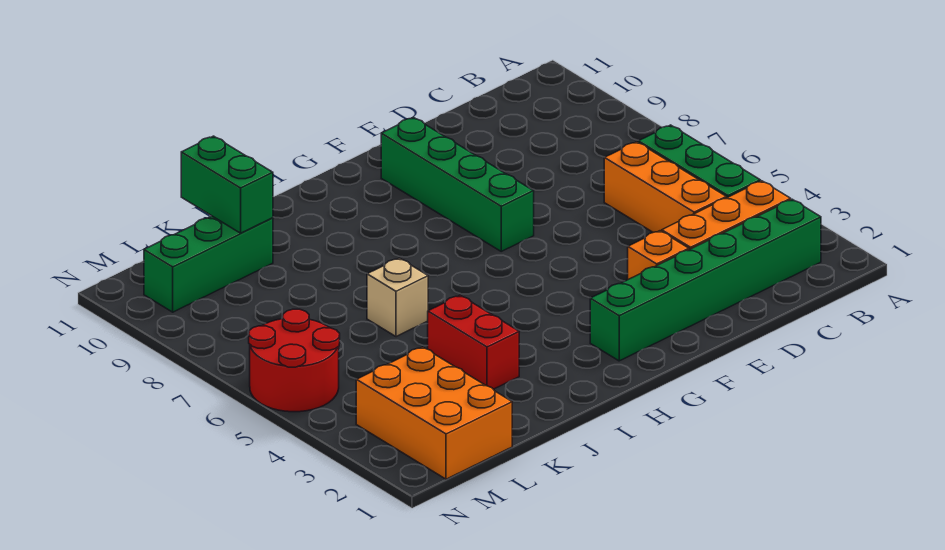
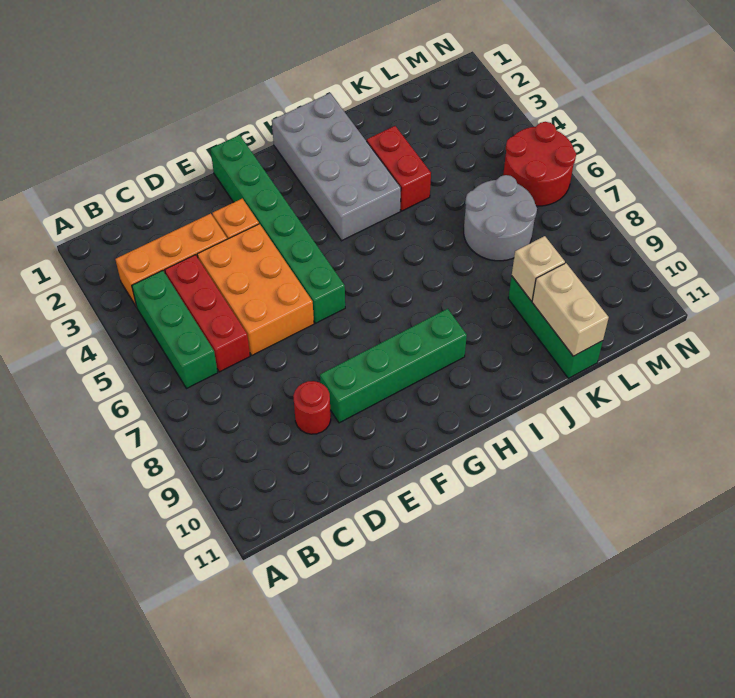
green brick B2:G2 level 1 -> green brick F1:F6 level 1
orange brick C4:C6 level 1 -> red brick C4:C6 level 1
none -> red round brick D9 level 1
green brick F7:F10 level 1 -> green brick E9:H9 level 1
none -> grey brick H1:I4 level 1
tan brick J6 level 1 -> tan brick K9 level 2
none -> grey round brick K6:L7 level 1
green brick K10:M10 level 1 -> green brick K9:K11 level 1
green brick K10:K11 level 2 -> tan brick K10:K11 level 2
orange brick L1:M3 level 1 -> orange brick D4:E6 level 1

